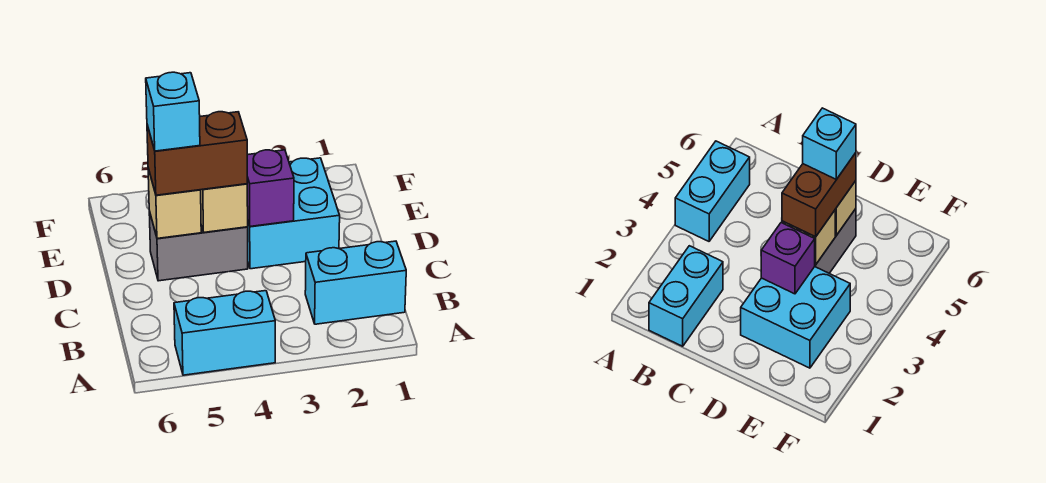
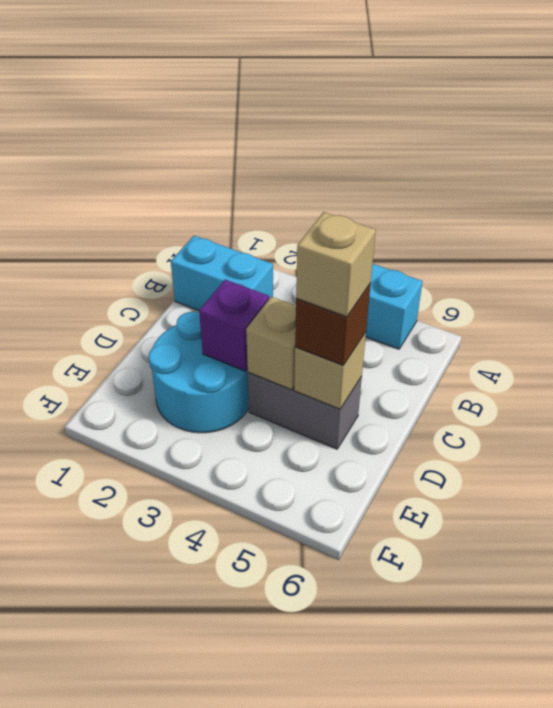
cyan brick D2:E3 level 1 -> cyan round brick D2:E3 level 1
brown brick D4:D5 level 3 -> brown brick D5 level 3
cyan brick D5 level 4 -> tan brick D5 level 4

